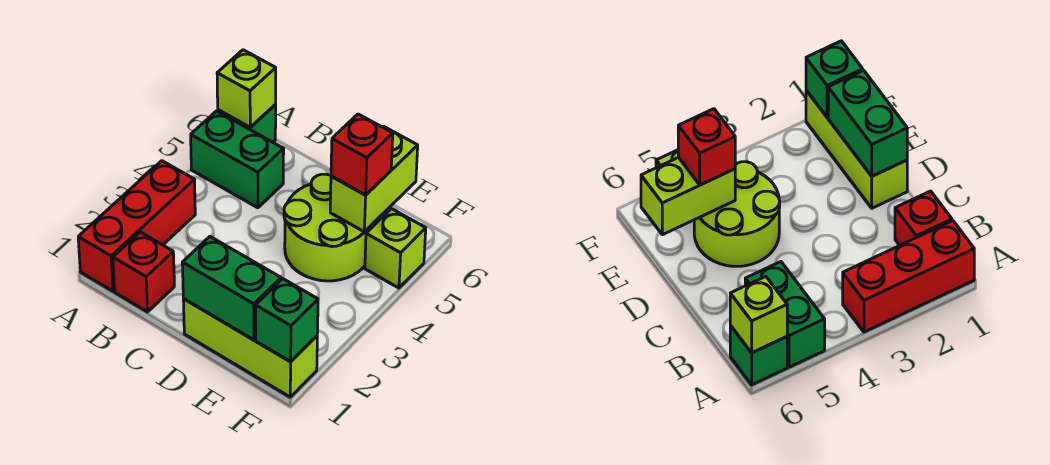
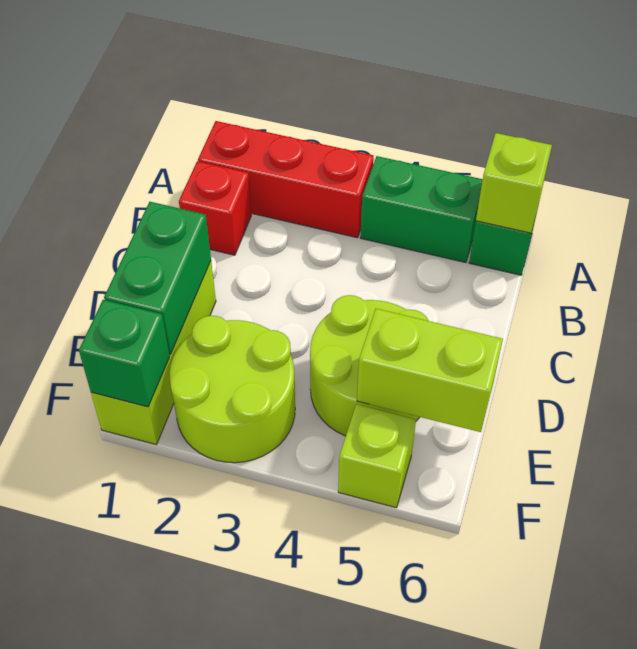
green brick A5:B5 level 1 -> green brick A4:A5 level 1
none -> lime round brick E2:F3 level 1
red brick E5 level 3 -> none

